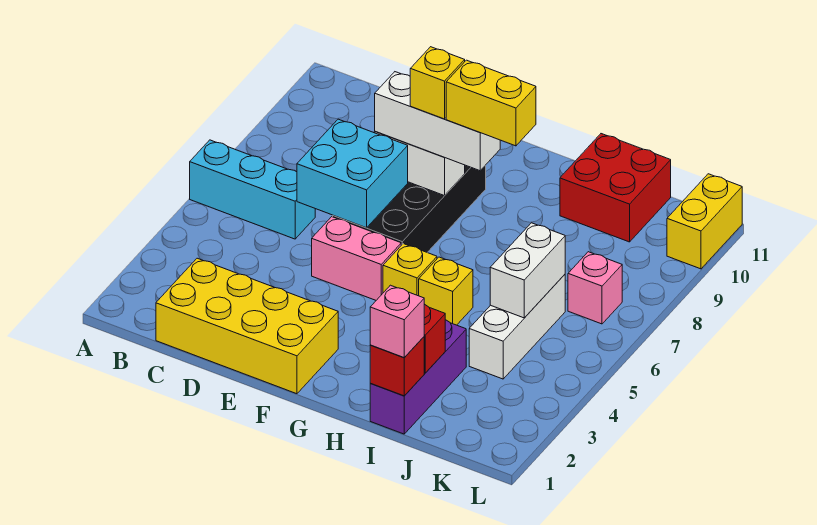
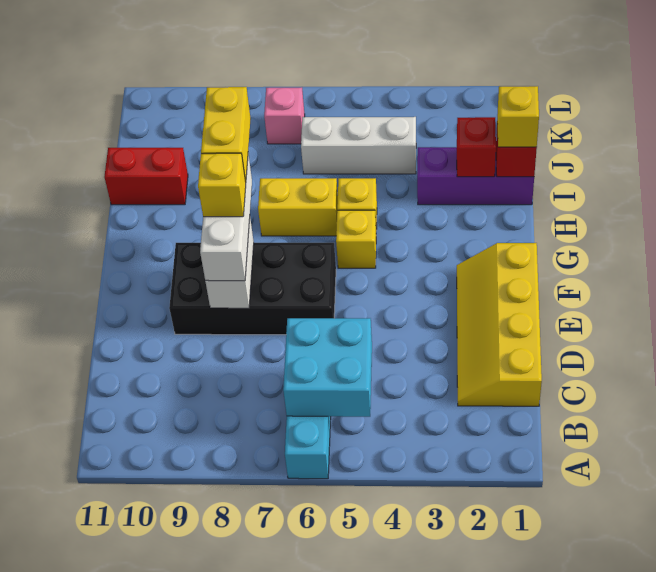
yellow brick C1:F2 level 1 -> yellow slope C1:F2 level 1 top 1
cyan brick D6:E7 level 2 -> cyan brick B5:C6 level 2
pink brick E5:F5 level 1 -> none
pink brick I1 level 3 -> yellow brick I1 level 3
red brick I10:J11 level 1 -> red brick I10:I11 level 1
white brick J5:J6 level 2 -> none
yellow brick L10:L11 level 1 -> yellow brick H6:H7 level 1

